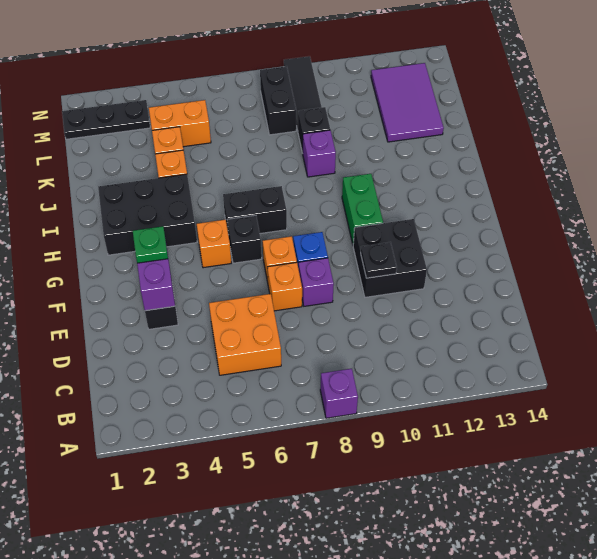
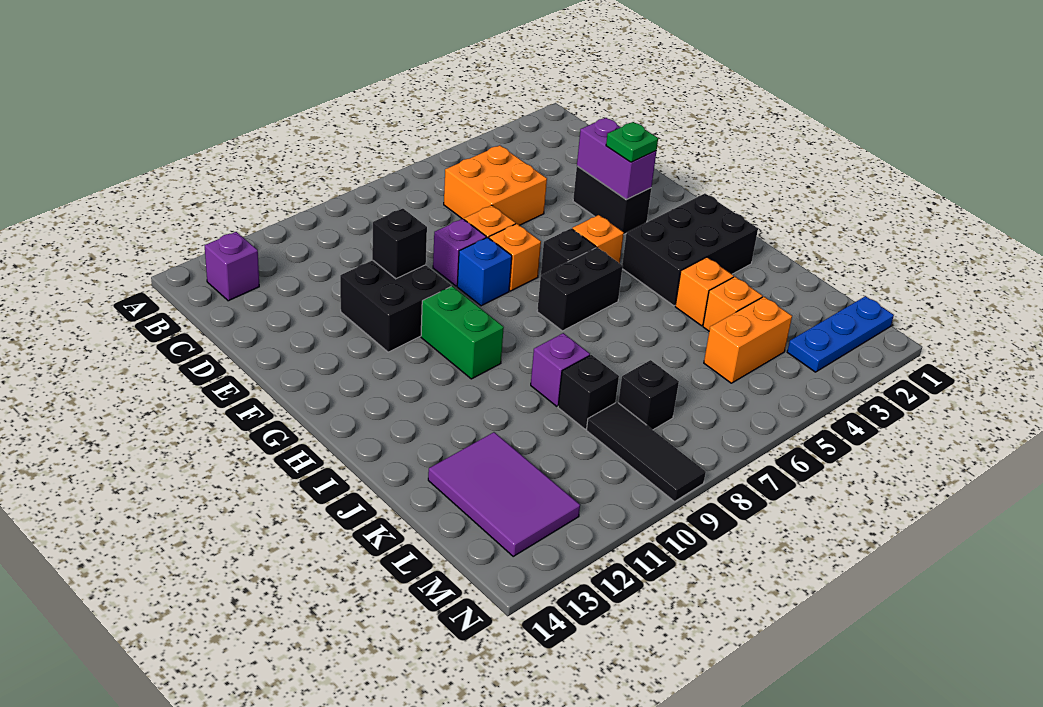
purple brick A8 level 1 -> purple brick B13 level 1
black plate E10 level 2 -> black brick E10 level 2
black brick L8:M8 level 1 -> black brick L8 level 1
black plate M1:M3 level 1 -> blue plate M1:M3 level 1

